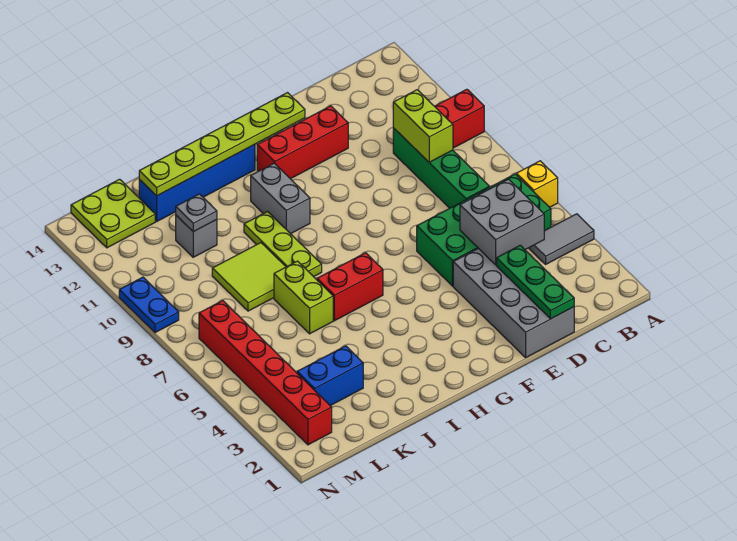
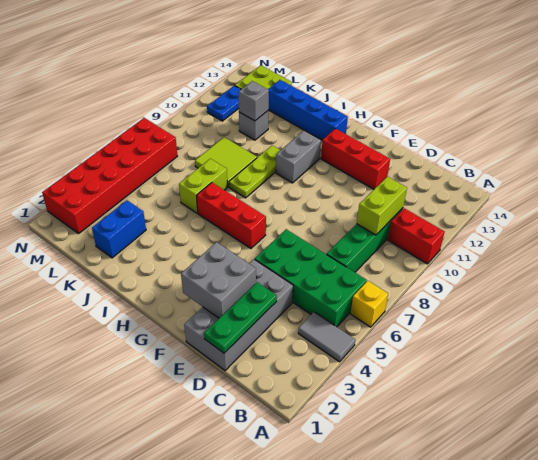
grey brick C4:D5 level 2 -> grey brick E2:F3 level 2
lime plate F13:K13 level 2 -> none
red brick H6:I6 level 1 -> red brick G6:I6 level 1
blue brick K3:L3 level 1 -> blue brick K2:K3 level 1
grey plate K11 level 2 -> grey brick K11 level 2
red brick M2:M7 level 1 -> red brick M2:N7 level 1
blue plate N9:N10 level 1 -> blue plate M11:M12 level 1

